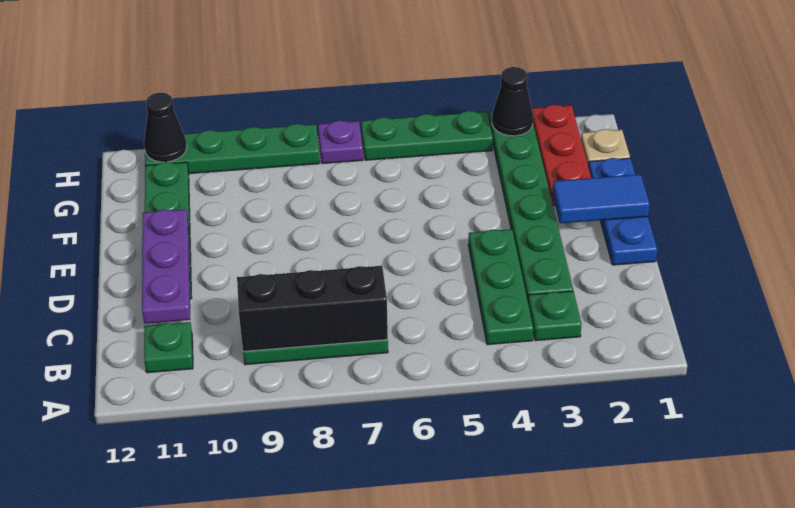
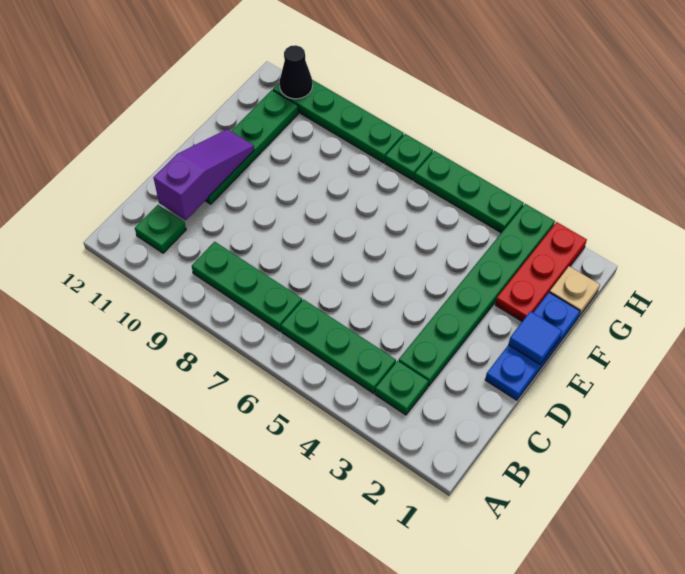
green plate B4:D4 level 1 -> green plate B4:B6 level 1
black brick B7:B9 level 2 -> none
purple plate C11:E11 level 2 -> purple slope C11:E11 level 2 top C
blue tile E1:E2 level 2 -> blue tile E1 level 2
black cone H3 level 2 -> none
purple plate H7 level 1 -> green plate H7 level 1

